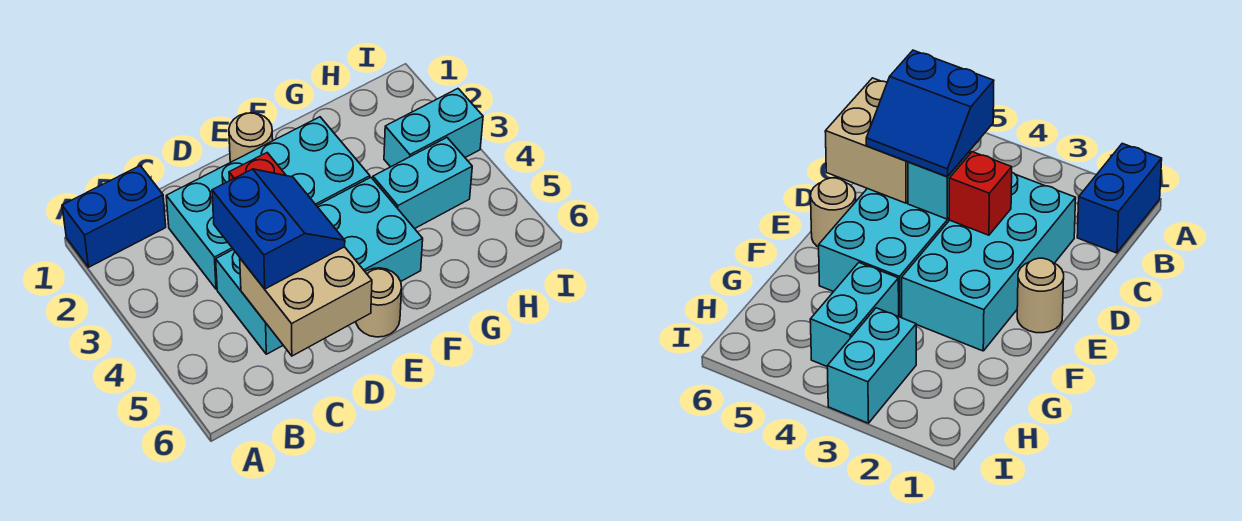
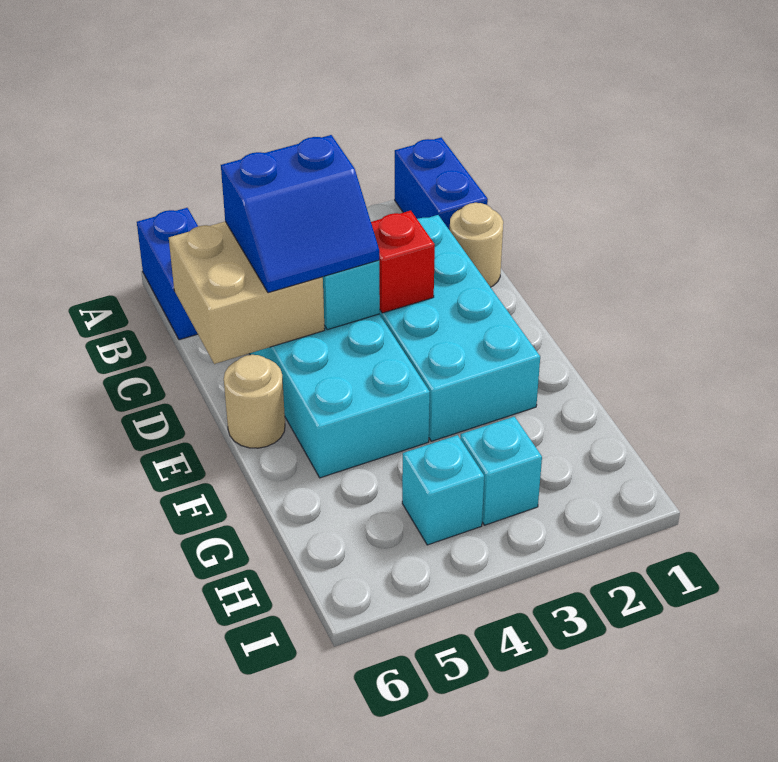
none -> blue brick A6:B6 level 1
tan round brick E1 level 1 -> tan round brick C1 level 1
cyan brick G4:H4 level 1 -> cyan brick H4 level 1
cyan brick H3:I3 level 1 -> cyan brick H3 level 1

